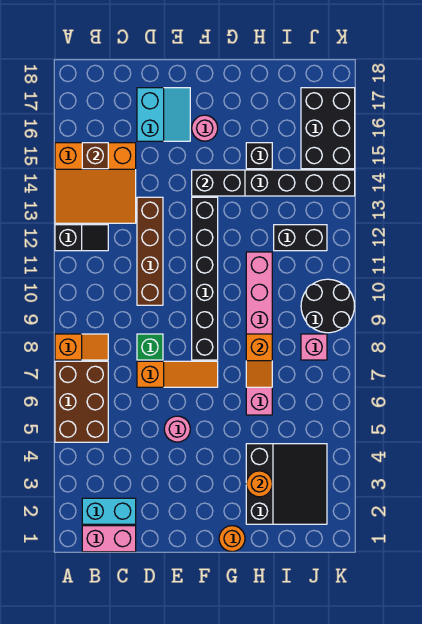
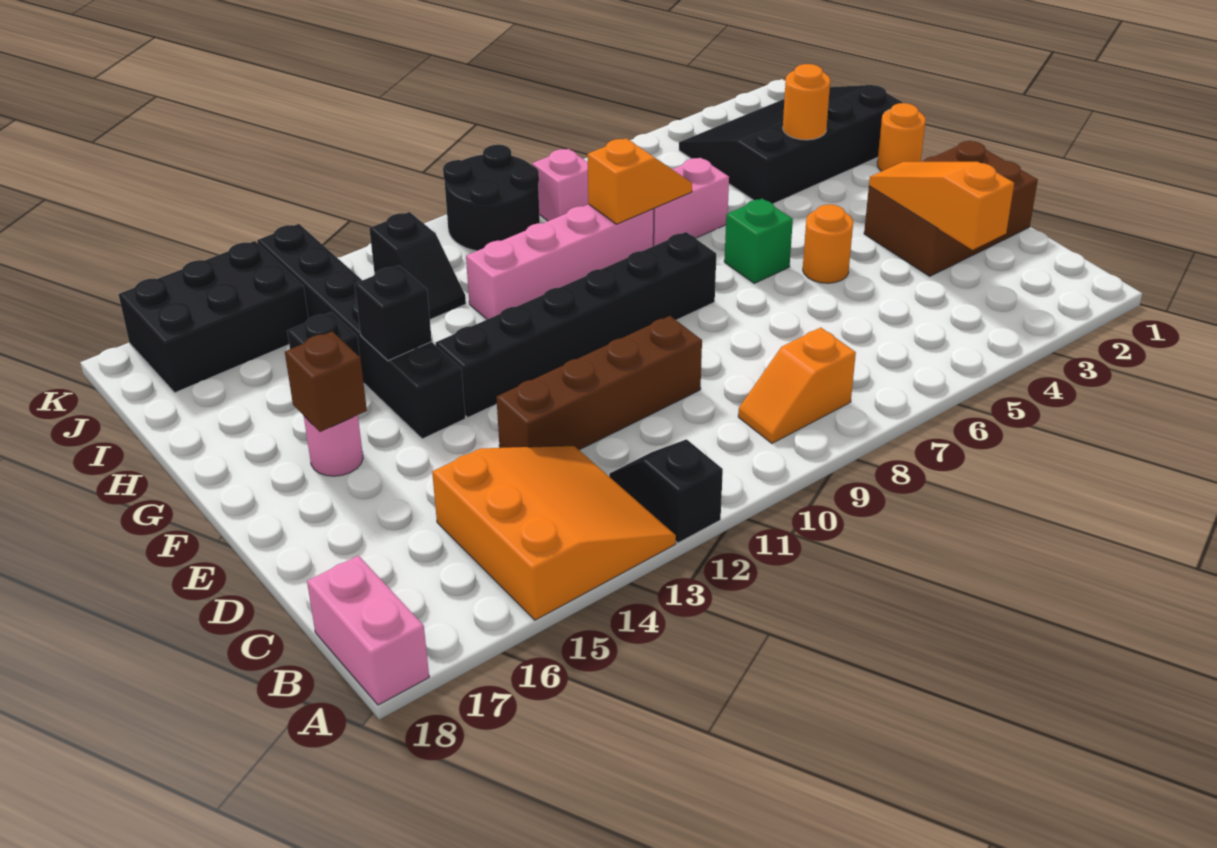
brown brick A5:B7 level 1 -> brown brick D1:E3 level 1
orange slope A8:B8 level 1 top A -> orange slope B8:B9 level 1 top 8
pink brick B1:C1 level 1 -> pink brick A18:B18 level 1
cyan brick B2:C2 level 1 -> none
brown brick B15 level 2 -> brown brick F16 level 2
orange slope D7:F7 level 1 top D -> orange slope C3:E3 level 2 top C
green brick D8 level 1 -> green brick F6 level 1
cyan slope D16:E17 level 1 top D -> none
pink round brick E5 level 1 -> orange round brick E5 level 1
black brick F14:G14 level 2 -> black brick G14 level 2
black slope H2:J4 level 1 top H -> black slope H1:J4 level 1 top H
black brick I12:J12 level 1 -> black slope I12:J12 level 1 top J

